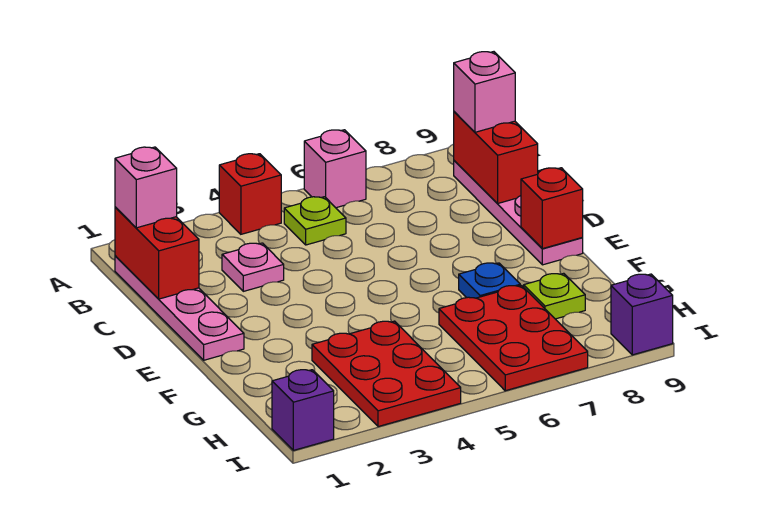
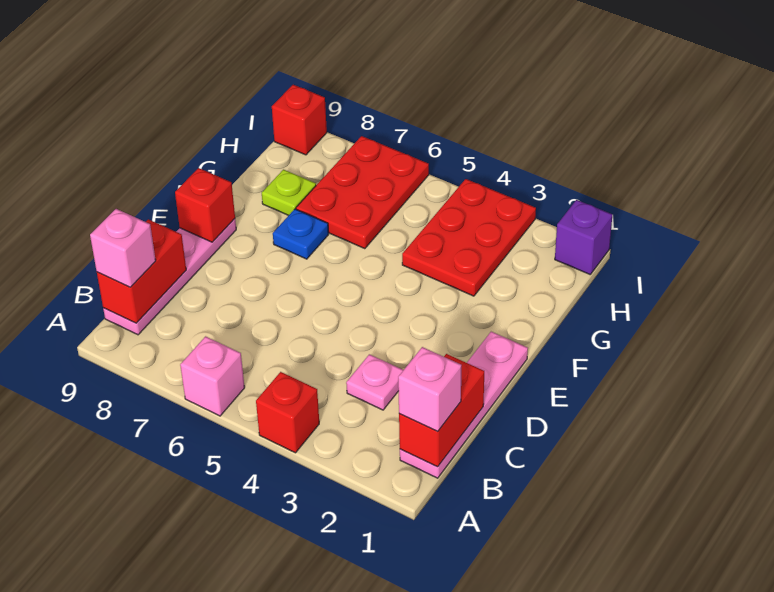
lime plate B5 level 1 -> none
purple brick I9 level 1 -> red brick I9 level 1

